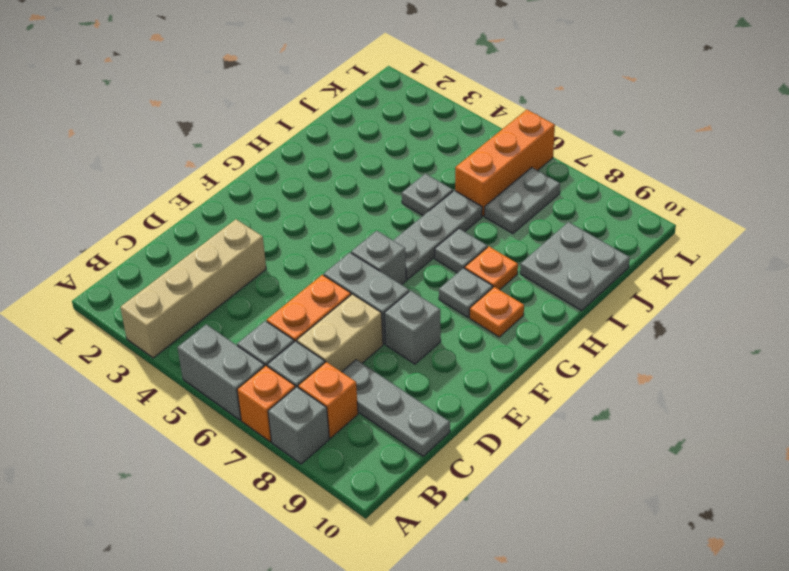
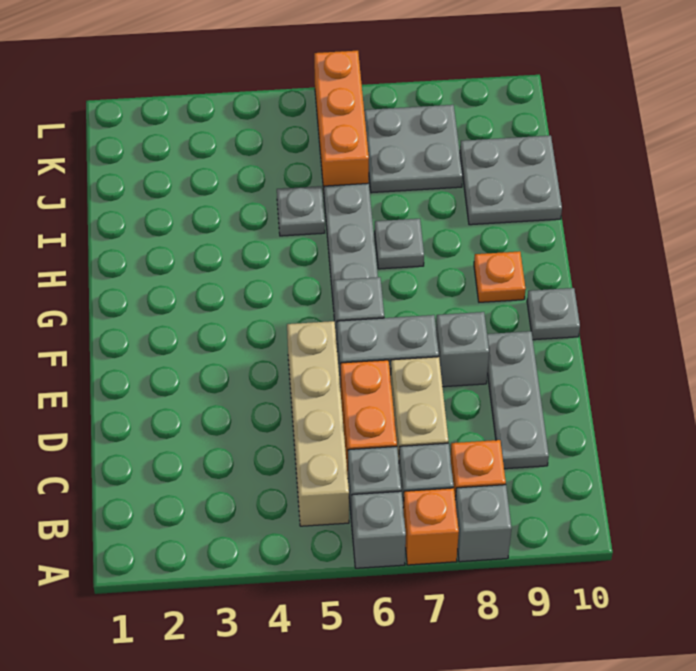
tan brick A3:D3 level 1 -> tan brick B5:E5 level 1
grey brick A5:A6 level 1 -> grey brick A6 level 1
grey plate C8:C10 level 1 -> grey plate C9:E9 level 1
grey plate G8 level 1 -> grey plate F10 level 1
orange plate H8 level 1 -> none
grey plate J7:K7 level 1 -> grey plate J7:K8 level 1

